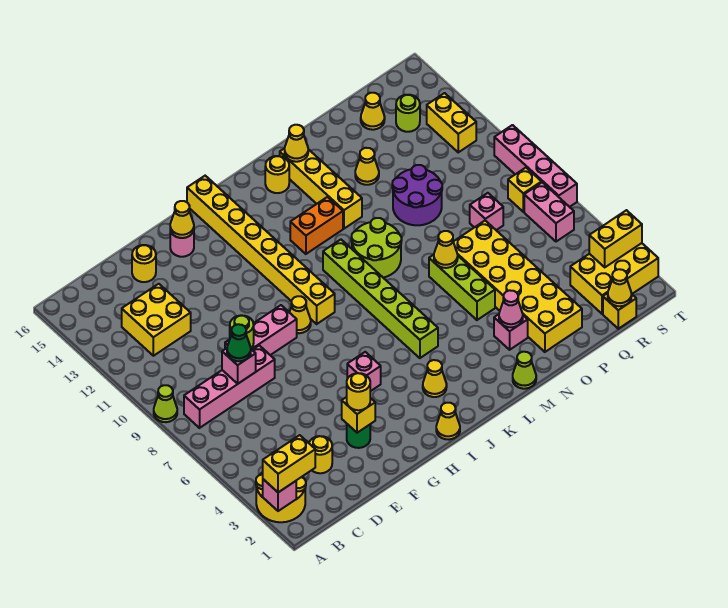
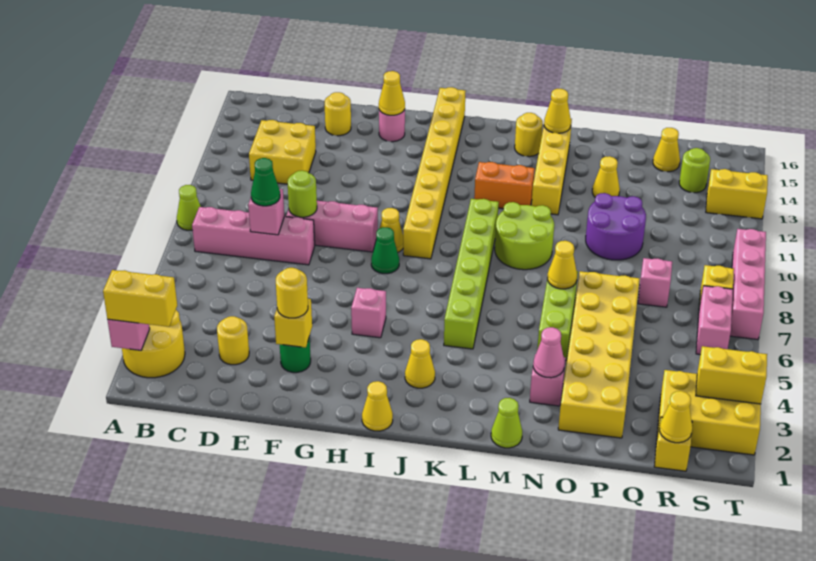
none -> green cone H8 level 1
yellow brick S12:S13 level 1 -> yellow brick S13:T13 level 1

